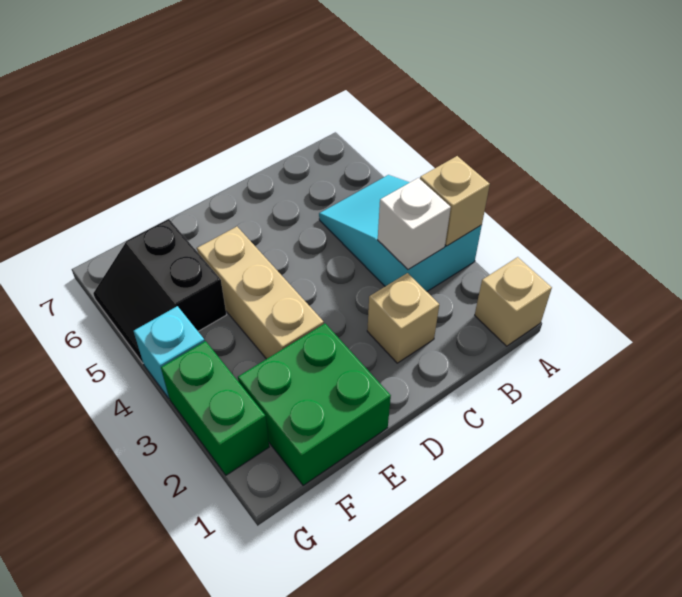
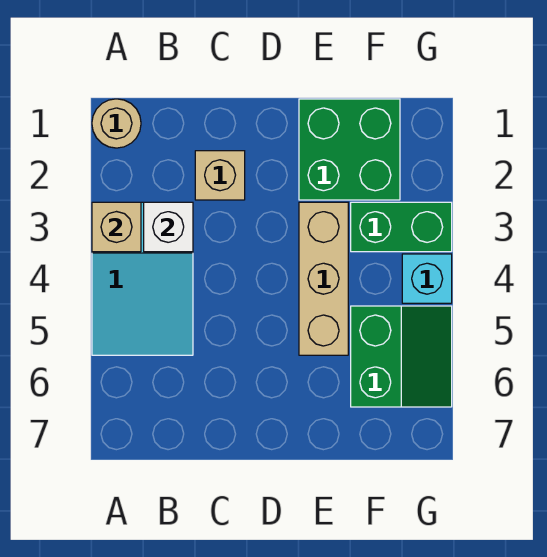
tan brick A1 level 1 -> tan round brick A1 level 1
black slope F5:G6 level 1 top F -> green slope F5:G6 level 1 top F
green brick G2:G3 level 1 -> green brick F3:G3 level 1

